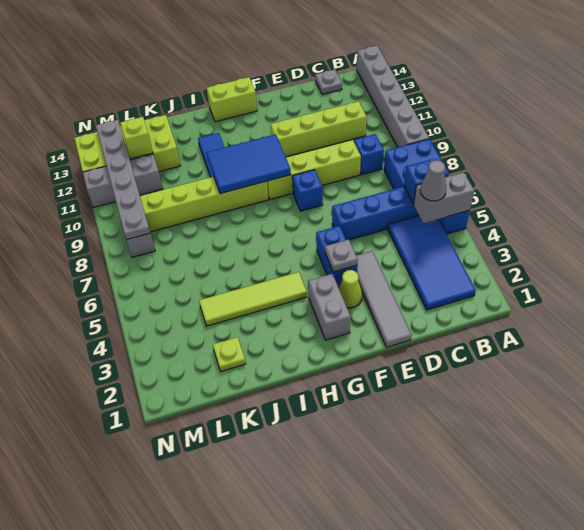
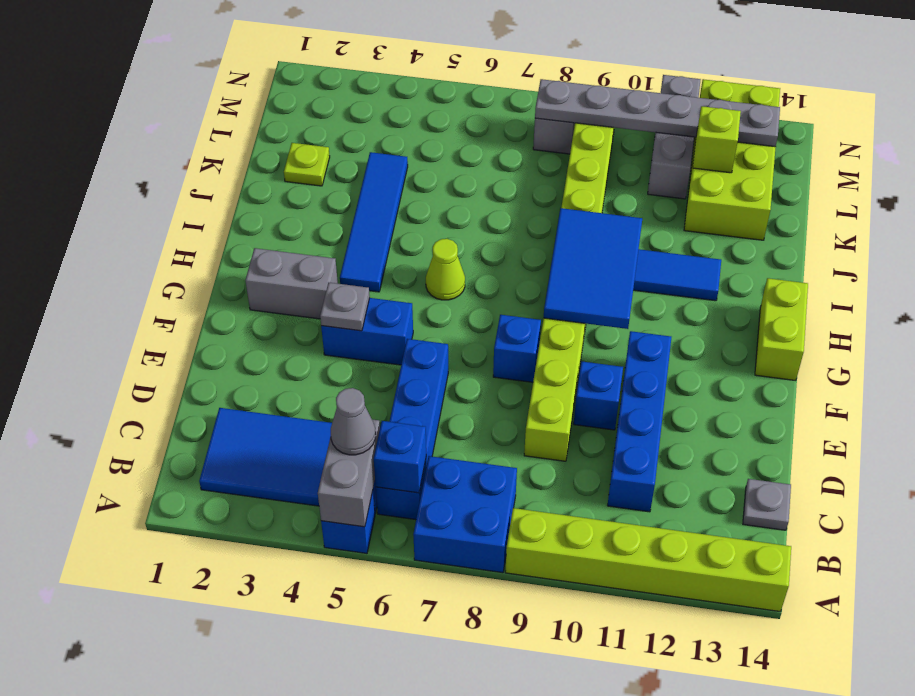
grey brick A9:A14 level 1 -> lime brick A9:A14 level 1
blue brick C9 level 1 -> blue brick E10 level 1
lime brick C11:F11 level 1 -> blue brick C11:F11 level 1
grey tile E1:E4 level 1 -> none
lime cone F3 level 1 -> lime cone H6 level 1
lime tile H4:K4 level 1 -> blue tile H4:K4 level 1

